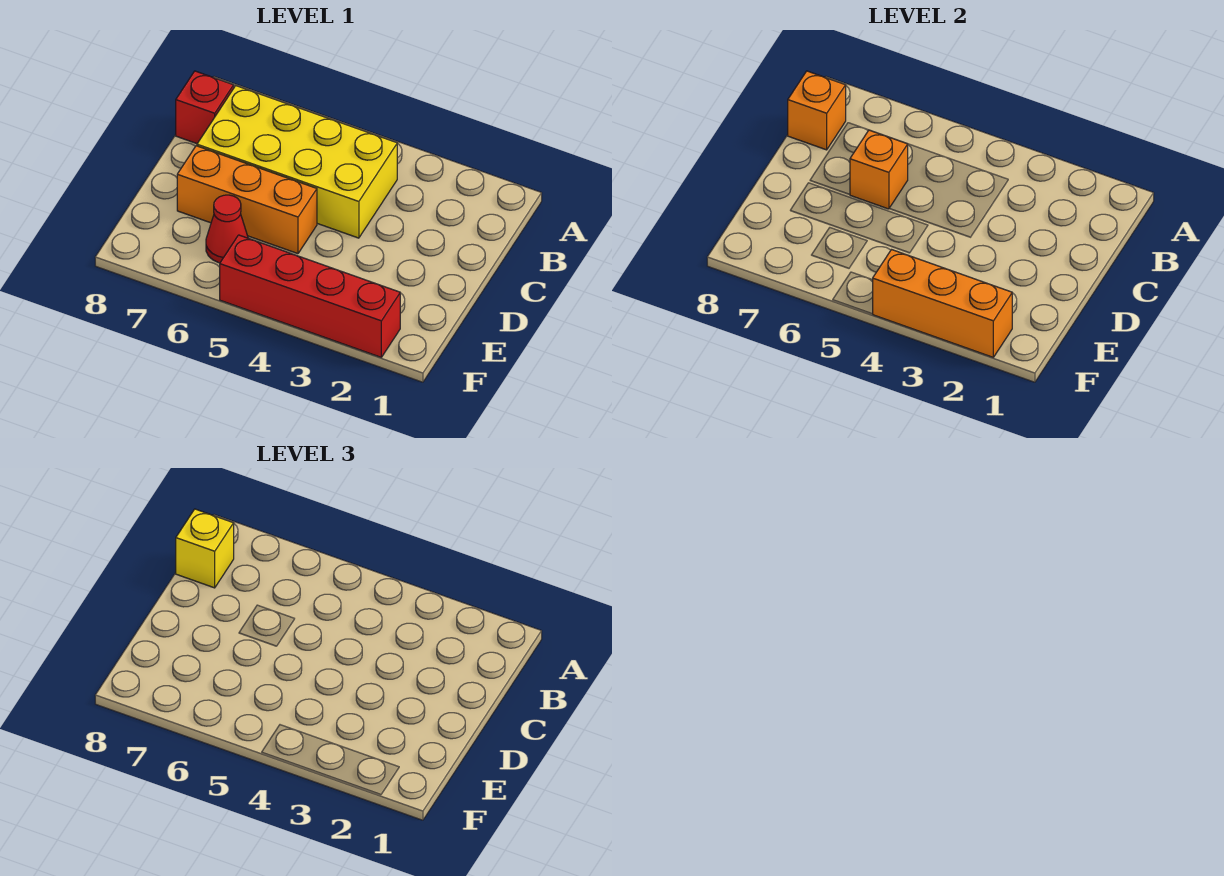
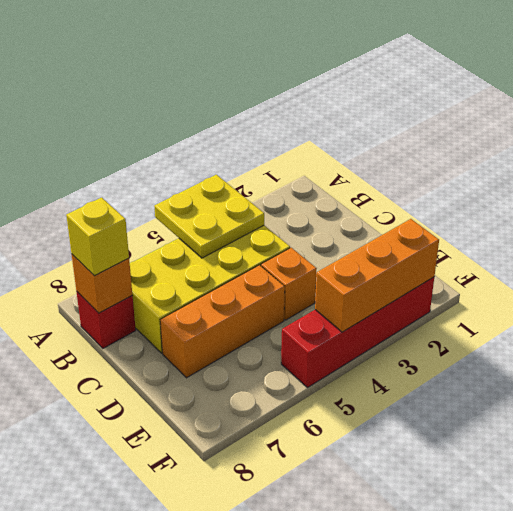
none -> yellow plate A4:B5 level 2
orange brick C6 level 2 -> orange brick D4 level 1
red cone E6 level 1 -> none

